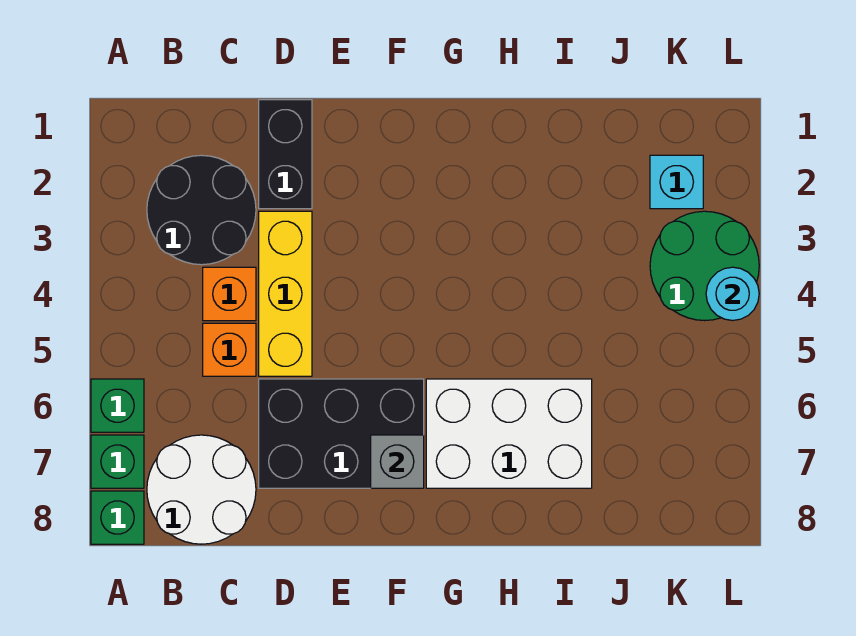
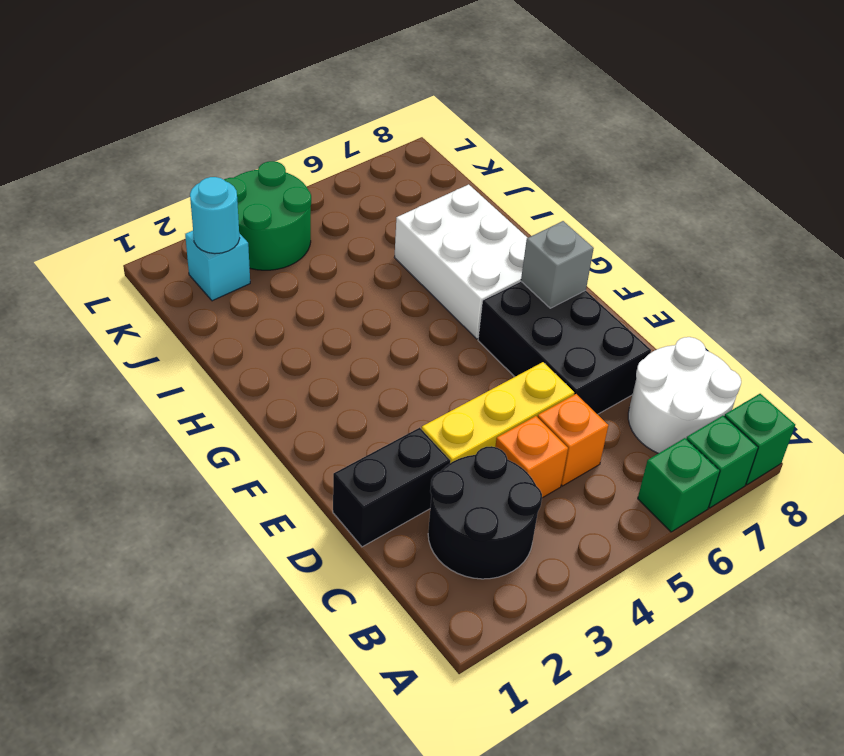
cyan round brick L4 level 2 -> cyan round brick K2 level 2

